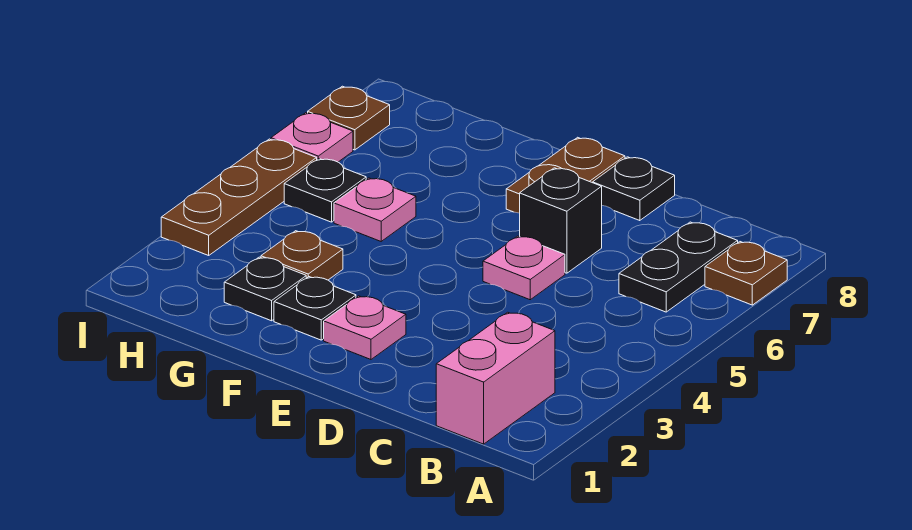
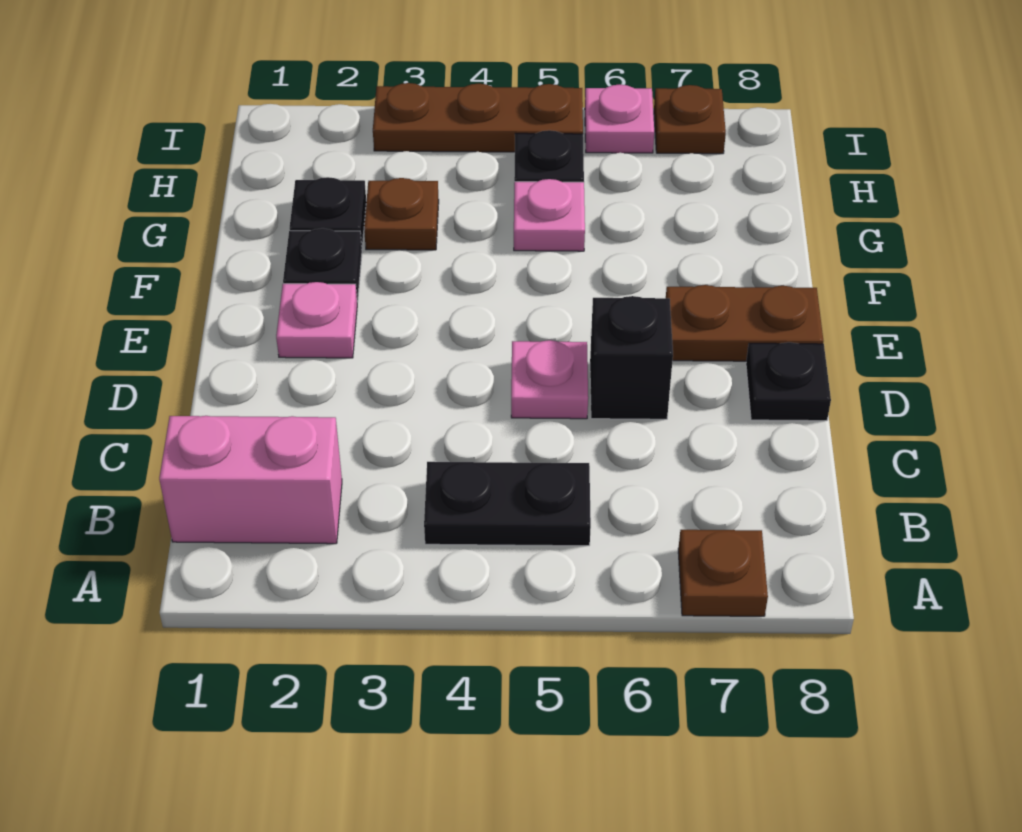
black plate B6:B7 level 1 -> black plate B4:B5 level 1

